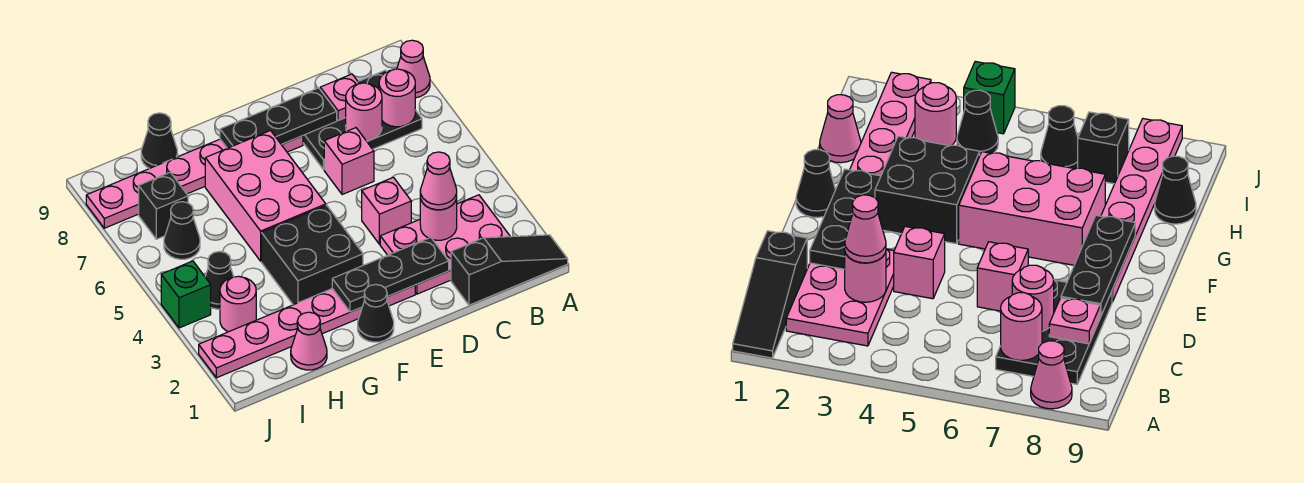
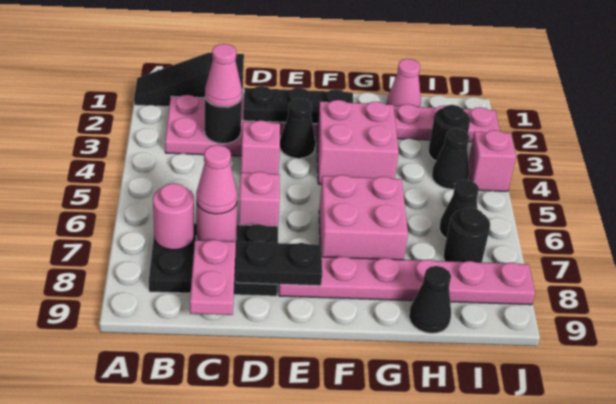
pink cone A8 level 1 -> pink cone C7 level 3
pink round brick C3 level 2 -> black round brick C3 level 2
pink plate C8 level 2 -> pink plate C8:C9 level 2
black plate D8:F8 level 2 -> black plate D8:E8 level 2
black cone F1 level 1 -> black cone E3 level 1
black brick F3:G4 level 1 -> pink brick F3:G4 level 1
pink brick F5:G7 level 1 -> pink brick F6:G7 level 1
pink round brick I3 level 1 -> black round brick I3 level 1
black brick I7 level 1 -> black round brick I7 level 1
green brick J4 level 1 -> pink brick J4 level 1

